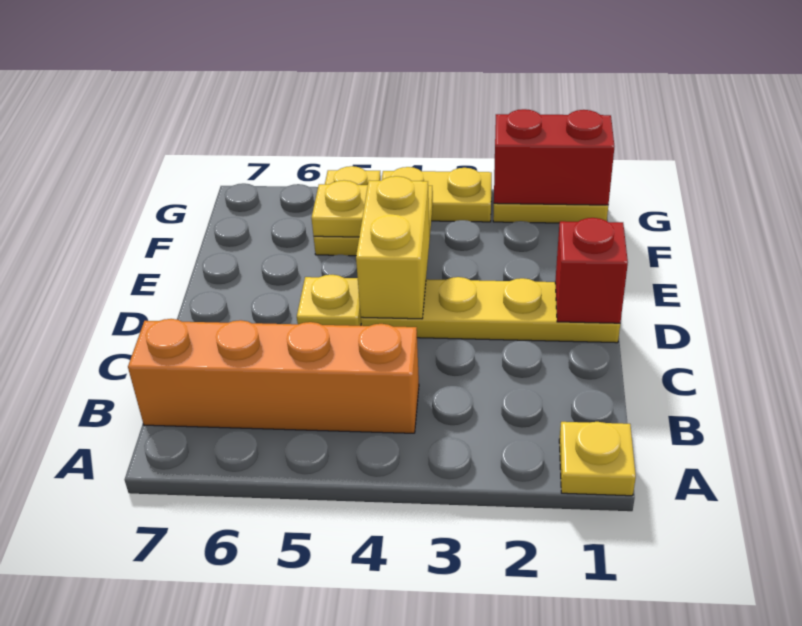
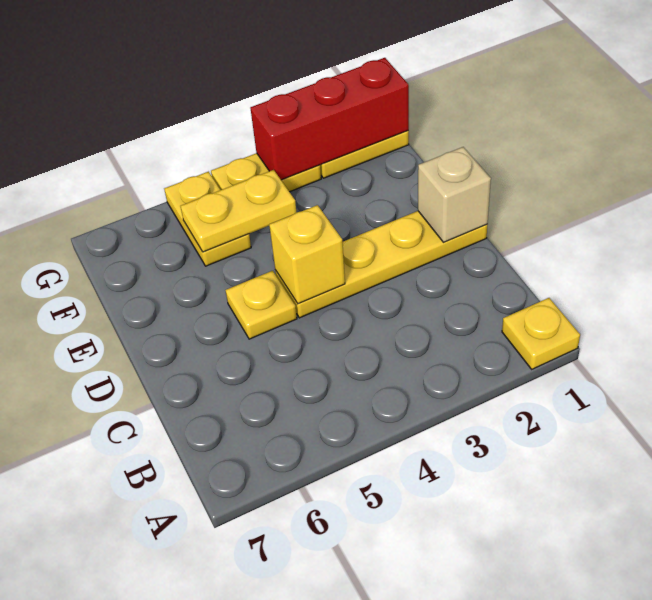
orange brick B4:B7 level 1 -> none
red brick D1 level 2 -> tan brick D1 level 2
yellow brick D4:E4 level 2 -> yellow brick D4 level 2
red brick G1:G2 level 2 -> red brick G1:G3 level 2

